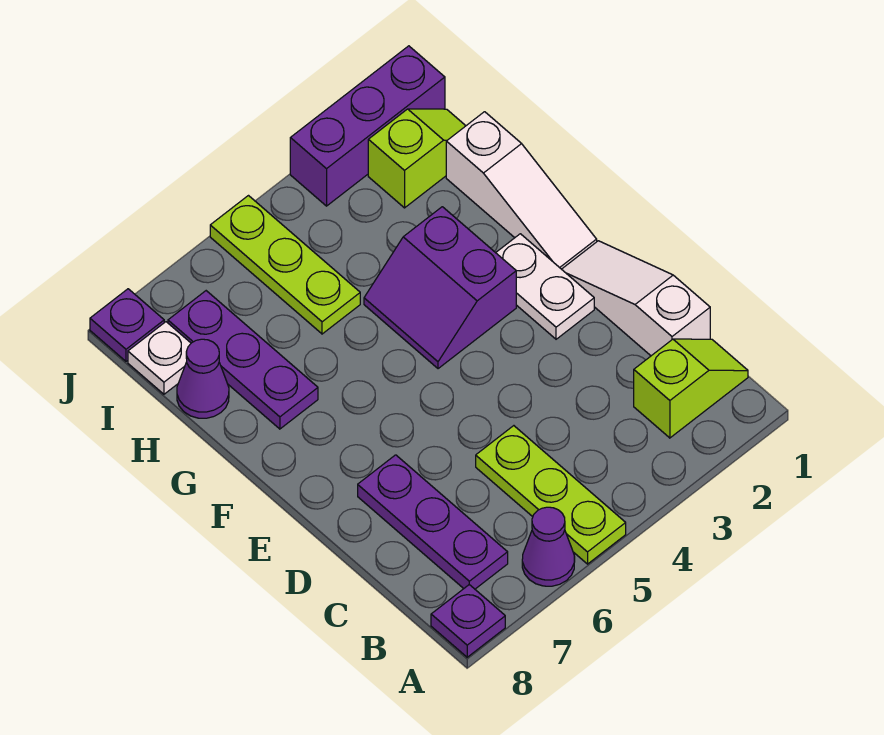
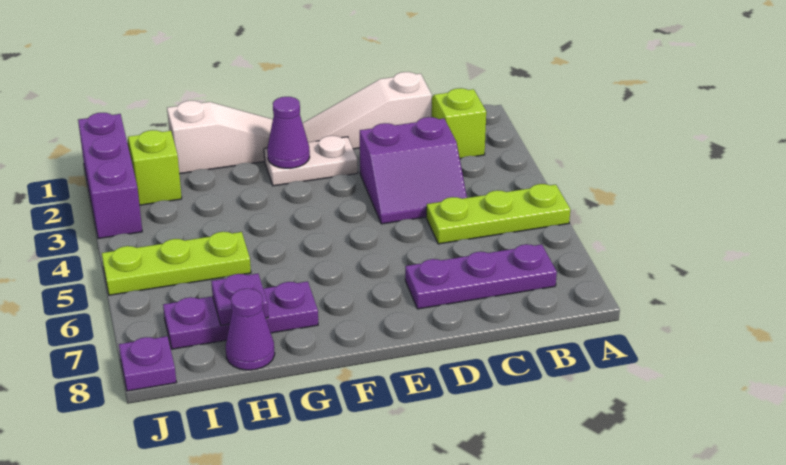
purple cone A6 level 1 -> purple cone F2 level 2
purple plate A8 level 1 -> purple plate H7 level 2
purple slope F3:G4 level 1 top 3 -> purple slope C3:D4 level 1 top 3
white plate I8 level 1 -> none

